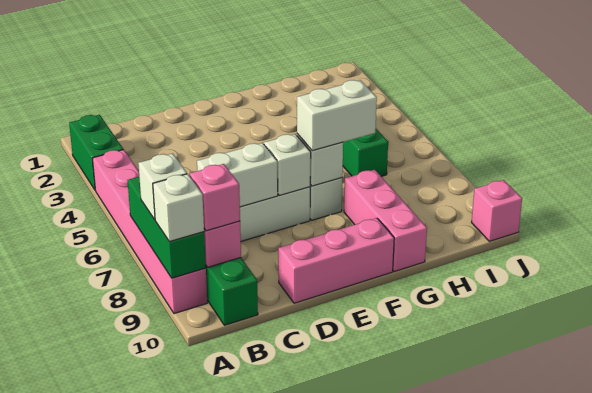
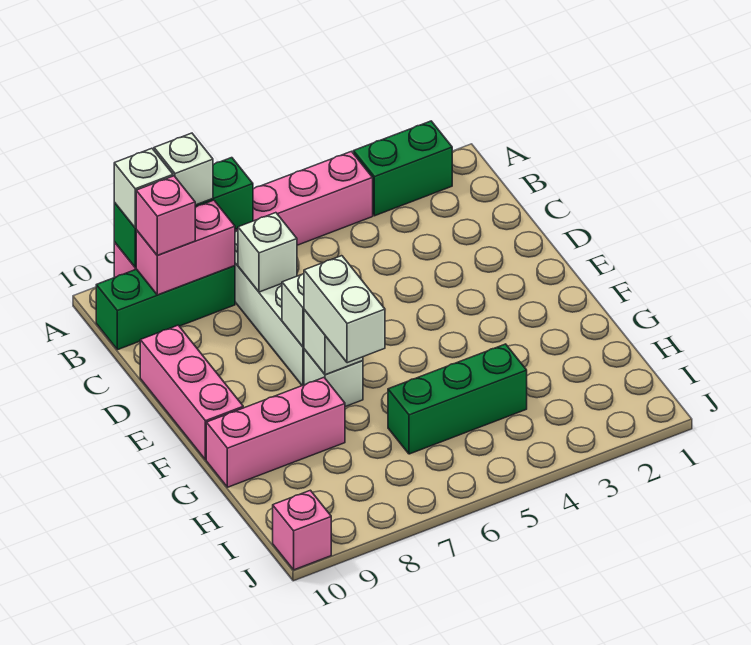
white brick C7:D7 level 2 -> white brick C7 level 2

